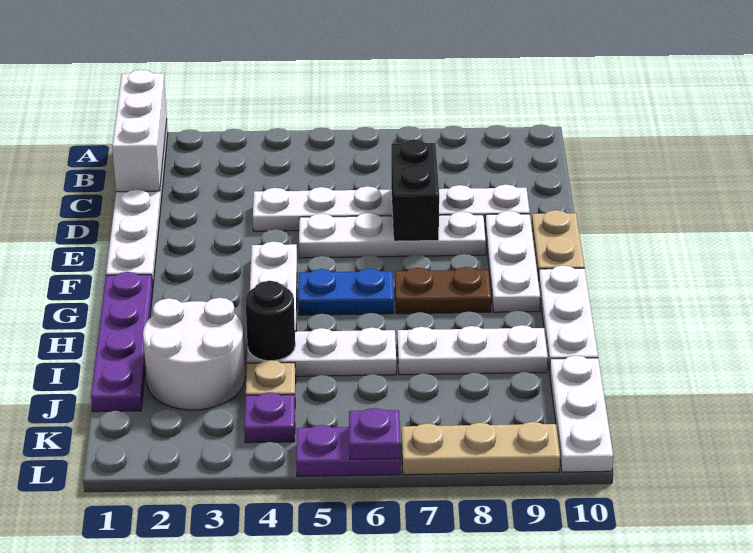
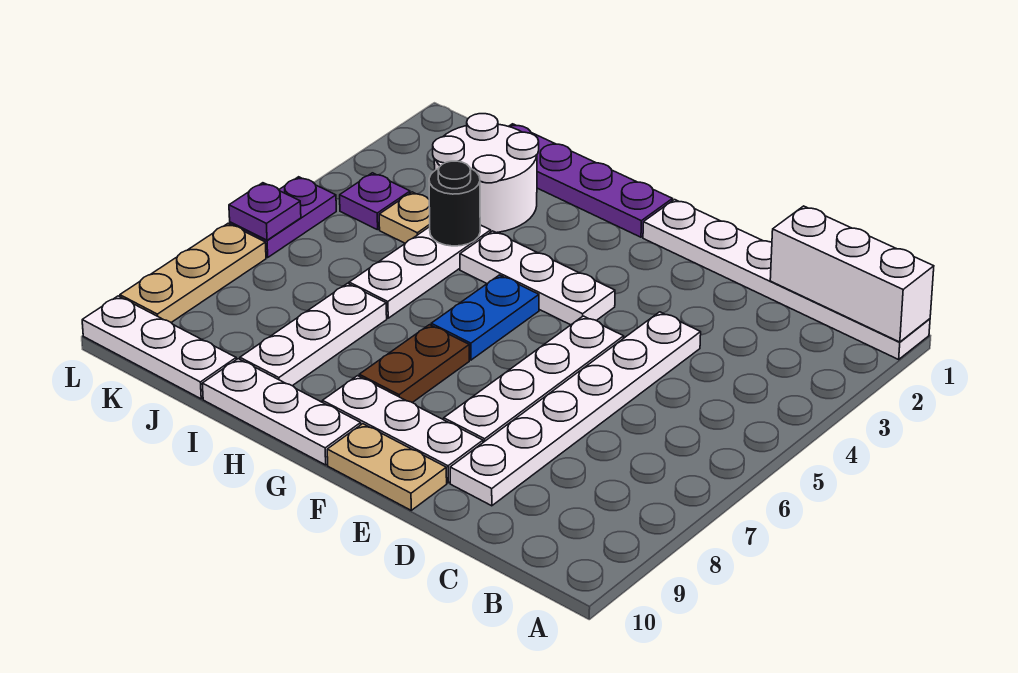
black brick D7:E7 level 2 -> none

